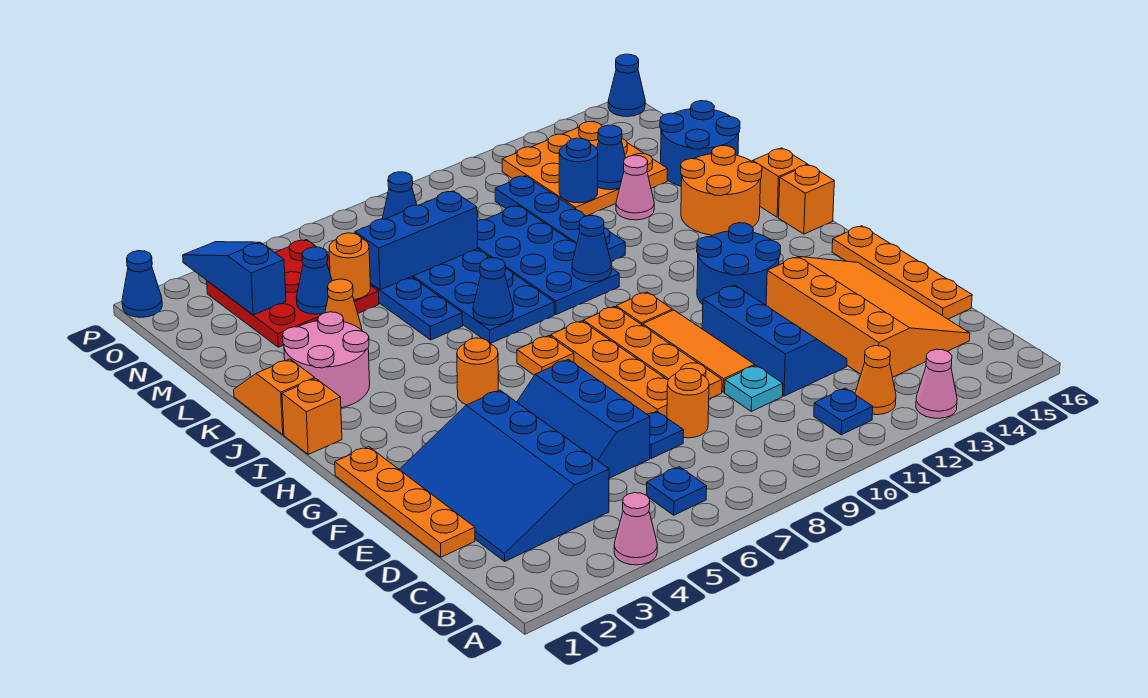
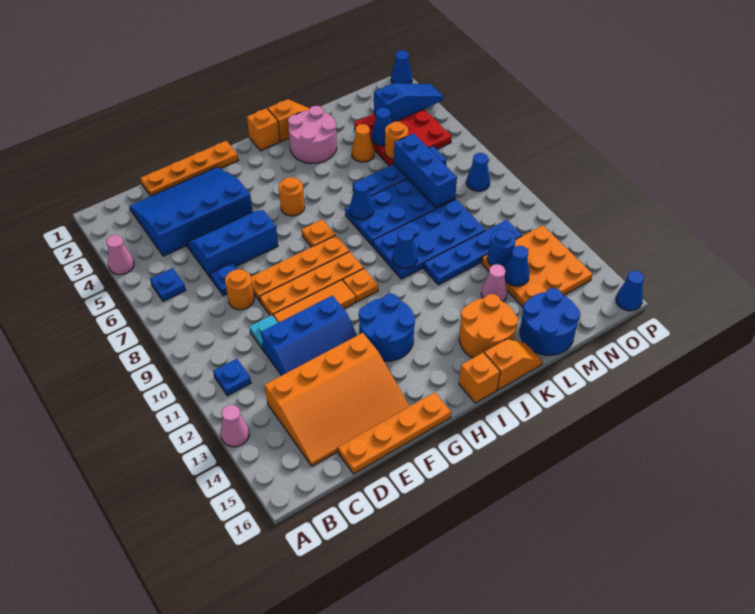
orange cone B12 level 1 -> none

